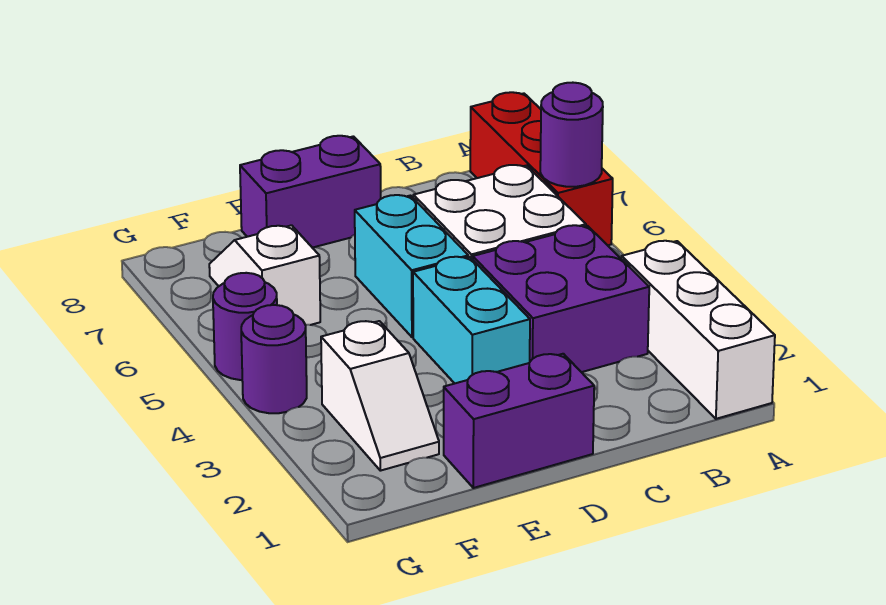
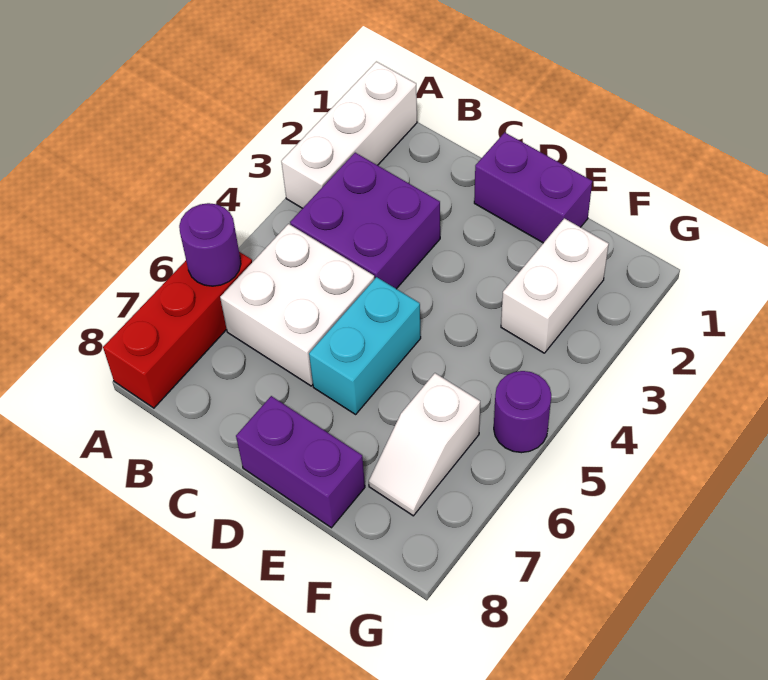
cyan brick D3:D4 level 1 -> none
white slope F2:F3 level 1 top 3 -> white brick F2:F3 level 1
purple round brick G4 level 1 -> none

